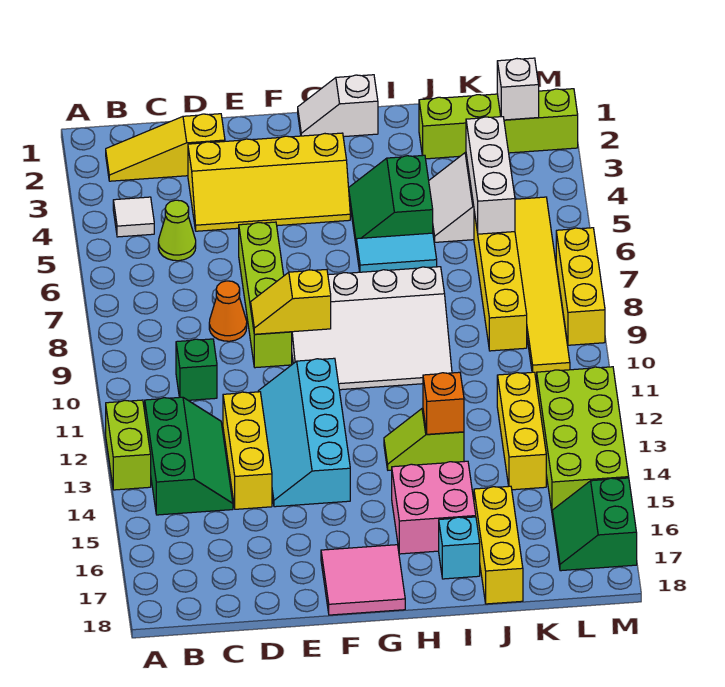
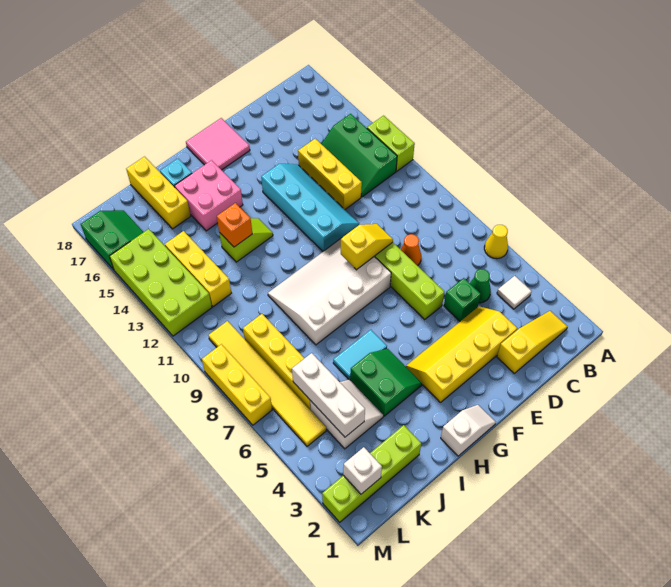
none -> yellow cone A6 level 1
lime cone C5 level 1 -> green cone C5 level 1
green brick C10 level 1 -> green brick D5 level 1

